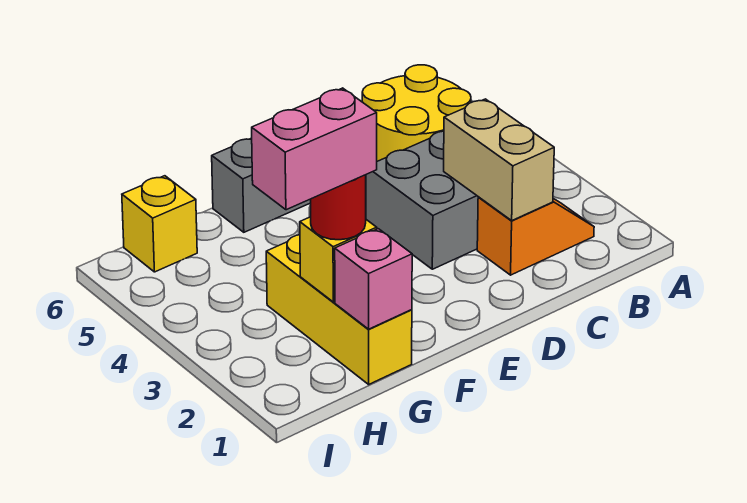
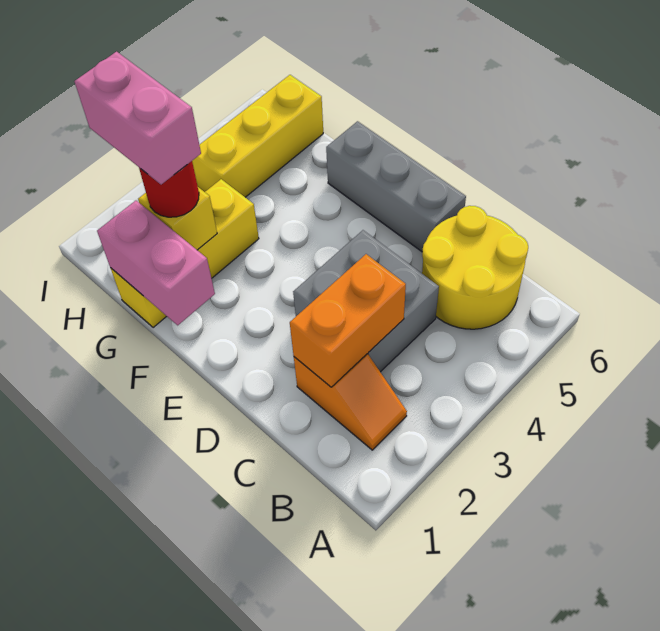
tan brick C2:C3 level 2 -> orange brick C2:C3 level 2
pink brick G1 level 2 -> pink brick F1:G1 level 2
yellow brick H6 level 1 -> yellow brick H4:H6 level 1

